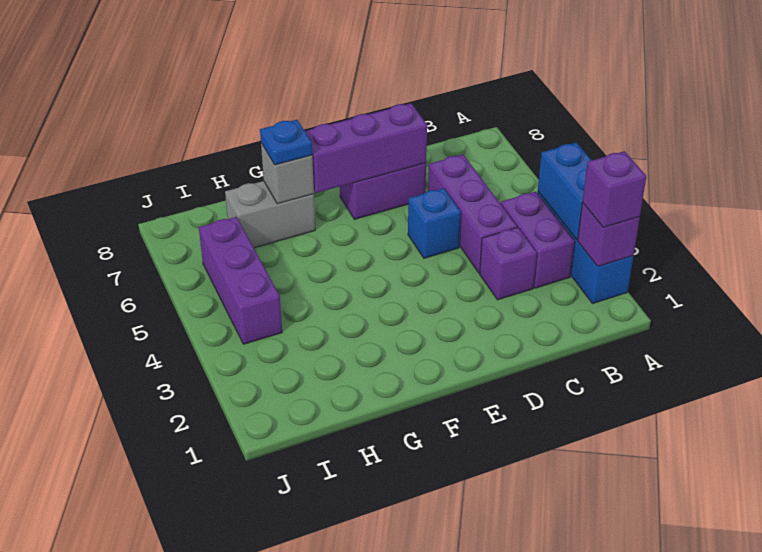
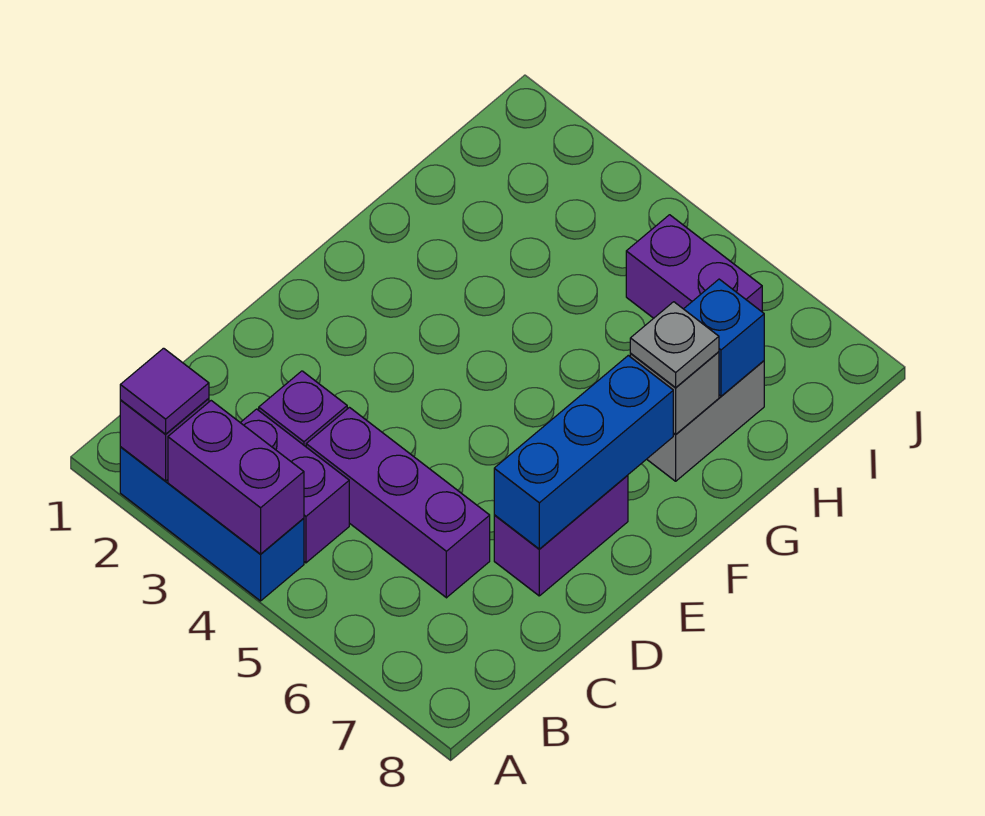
purple brick A2 level 3 -> purple tile A2 level 3
blue brick A3:A4 level 2 -> purple brick A3:A4 level 2
blue brick D5 level 1 -> blue brick H7 level 2
purple brick D7:F7 level 2 -> blue brick D7:F7 level 2
blue plate G7 level 3 -> grey plate G7 level 3
purple brick I4:I6 level 1 -> purple brick I5:I6 level 1

